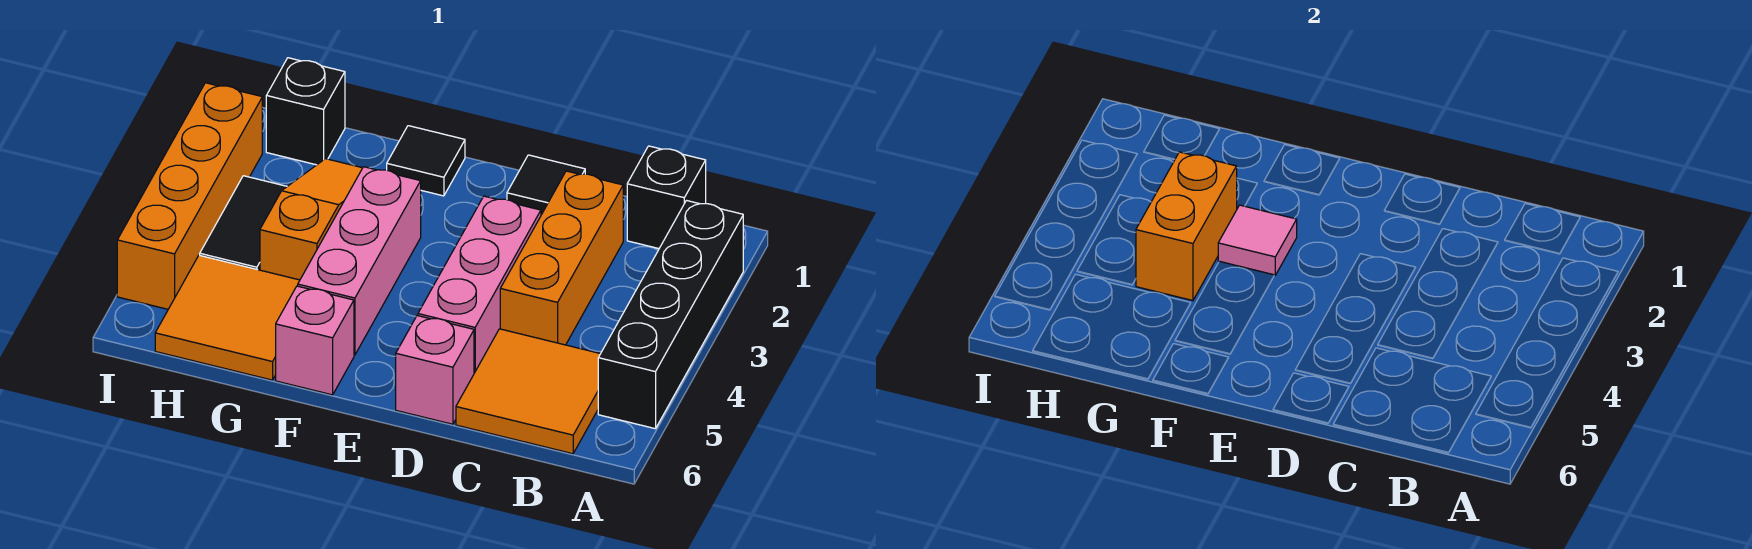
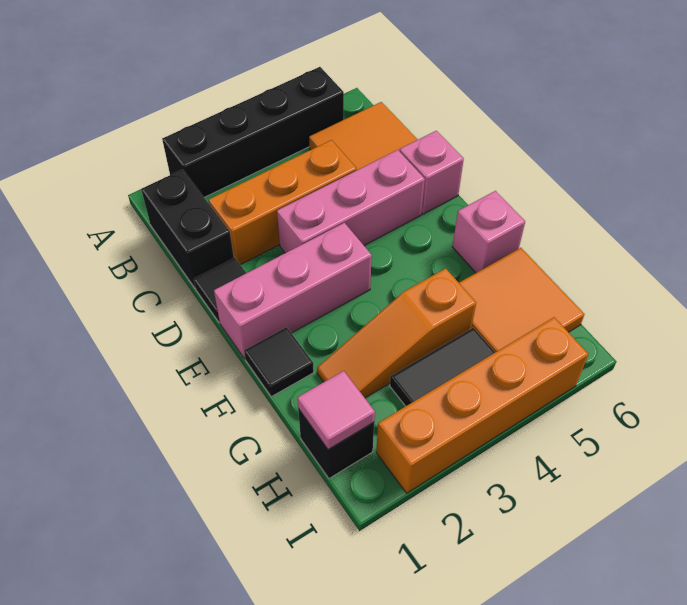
black brick B1 level 1 -> black brick B1:C1 level 1
pink brick F3:F5 level 1 -> pink brick E1:E3 level 1
pink tile F3 level 2 -> pink tile H1 level 2
orange brick G3:G4 level 2 -> none

